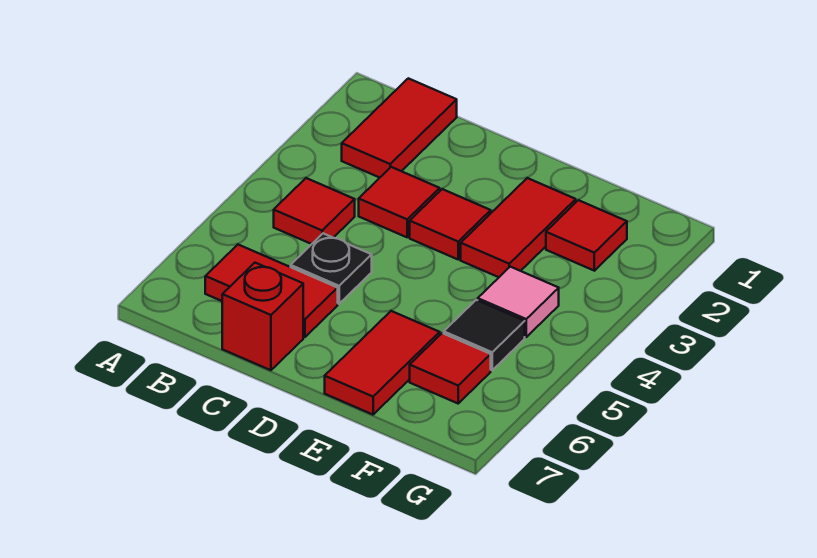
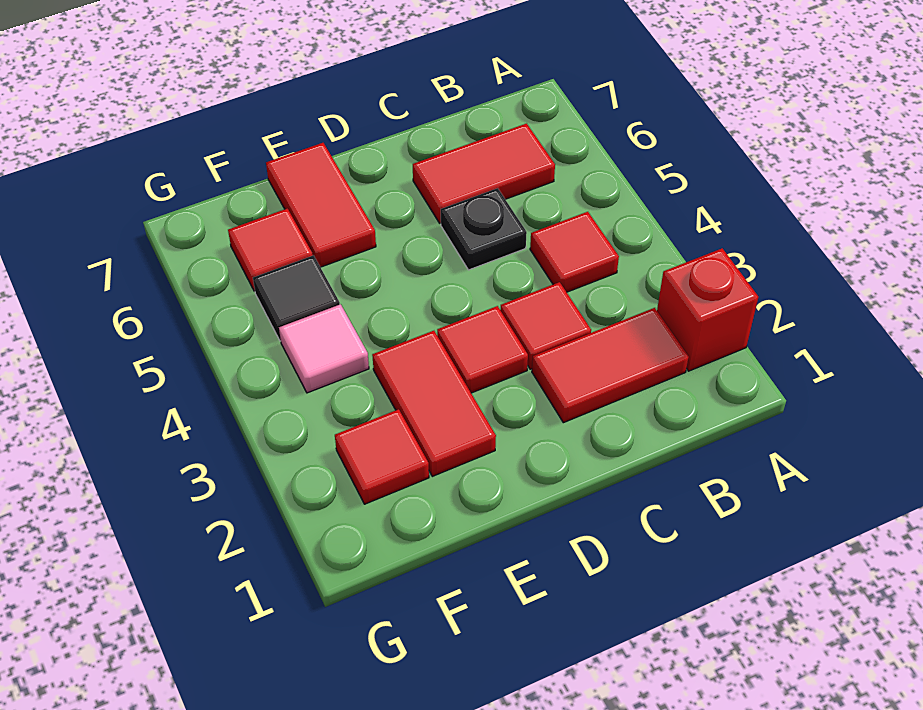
red tile B1:B2 level 1 -> red tile B2:C2 level 1
red brick C7 level 1 -> red brick A2 level 1

